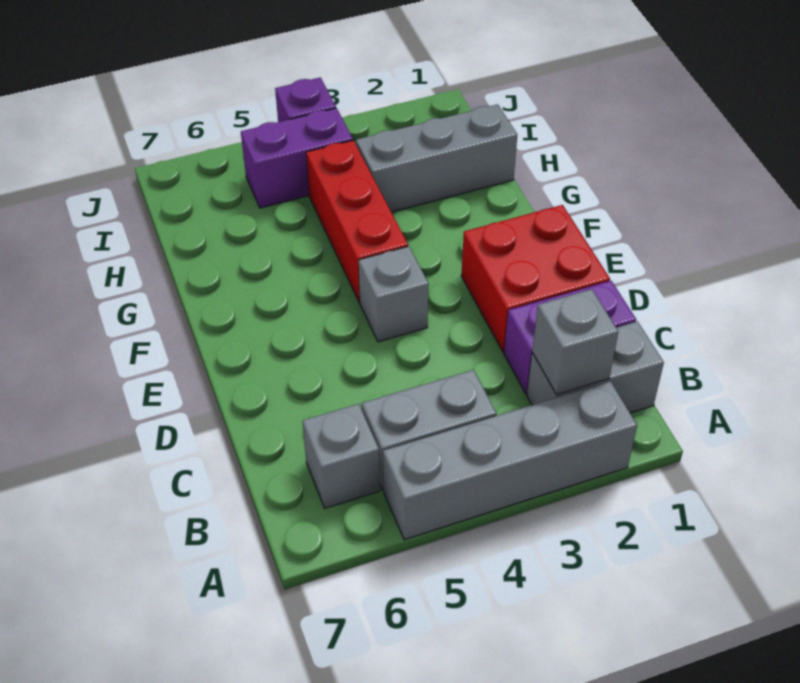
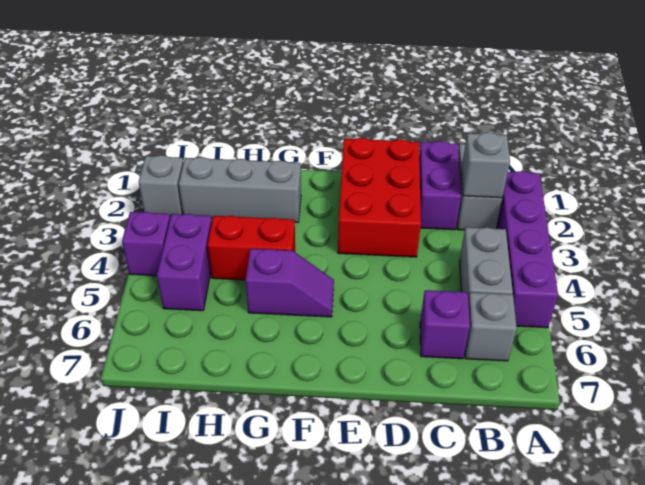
grey brick A2:A5 level 1 -> purple brick A2:A5 level 1
none -> purple brick C6 level 1
red brick D1:E2 level 1 -> red brick D1:E3 level 1
grey brick E4 level 1 -> grey brick J2 level 1
red brick F4:H4 level 1 -> red brick G4:H4 level 1
none -> purple slope F5:G5 level 1 top G
grey brick H1:H3 level 1 -> grey brick G2:I2 level 1

